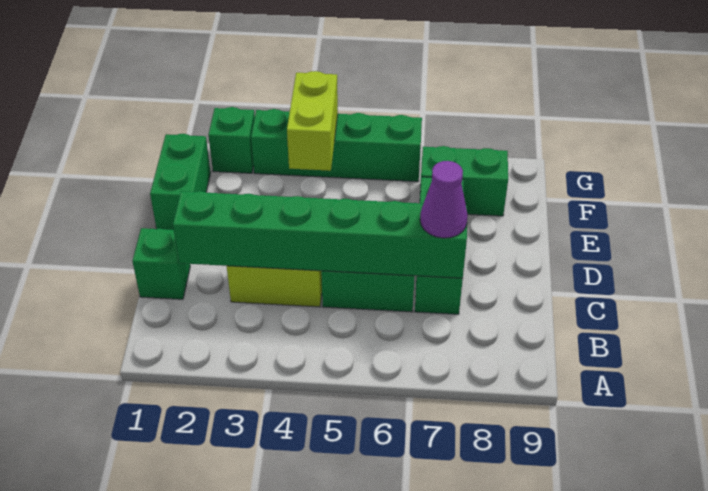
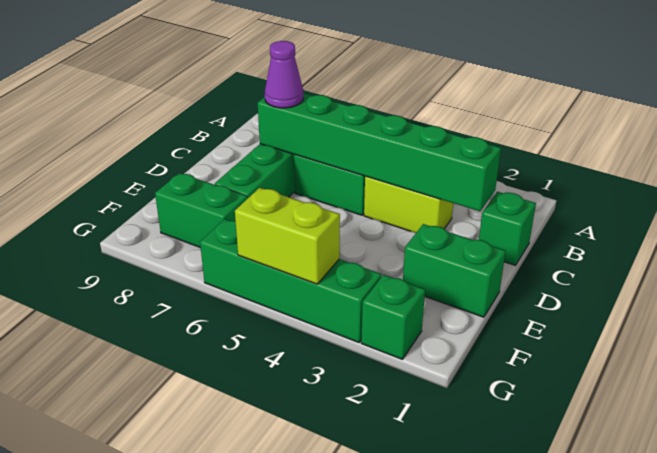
green brick E1:F1 level 1 -> green brick E1:E2 level 1
lime brick F4:G4 level 2 -> lime brick G4:G5 level 2

